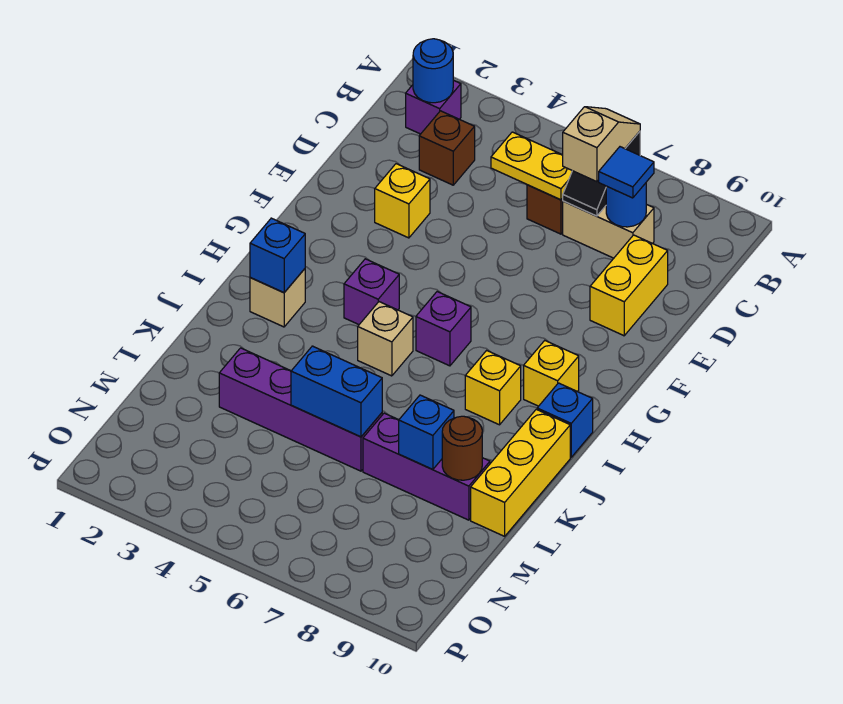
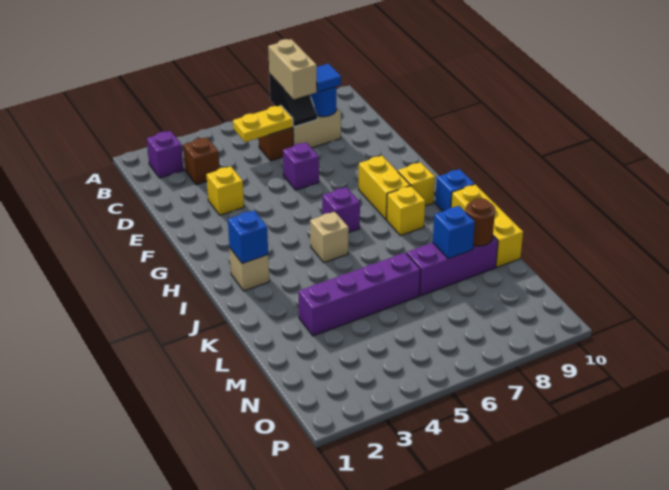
blue round brick B2 level 2 -> none
tan slope B7:C7 level 3 top C -> tan brick B7:C7 level 3
yellow brick D9:E9 level 1 -> yellow brick G8:H8 level 1
purple brick H4 level 1 -> purple brick E6 level 1
blue brick L5:L6 level 2 -> none

